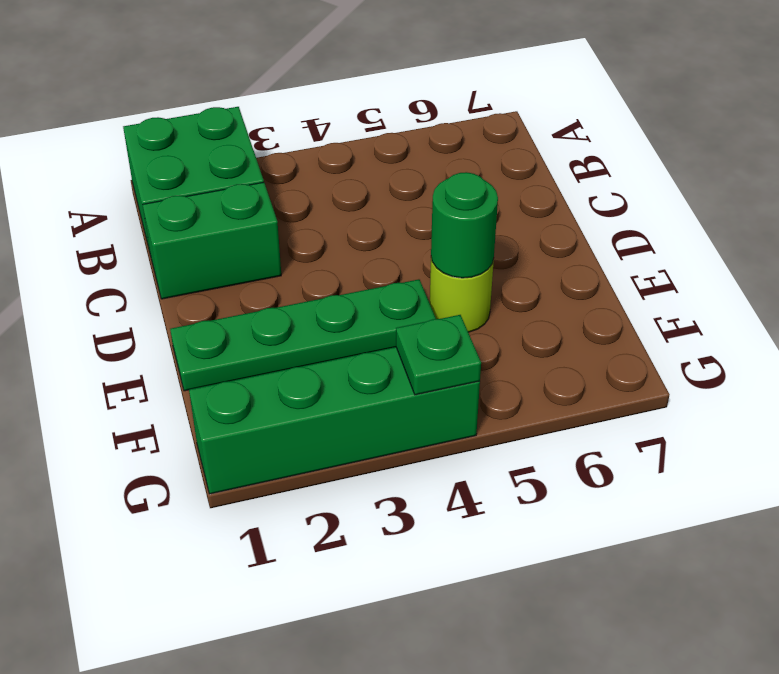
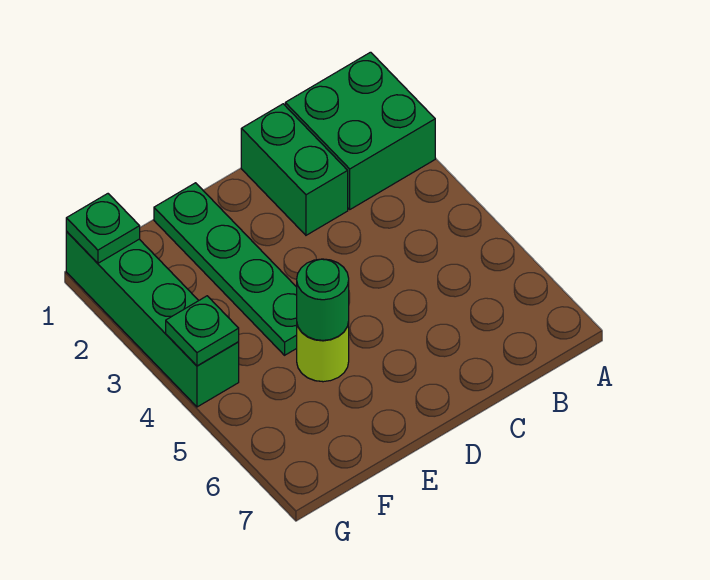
none -> green plate G1 level 2

